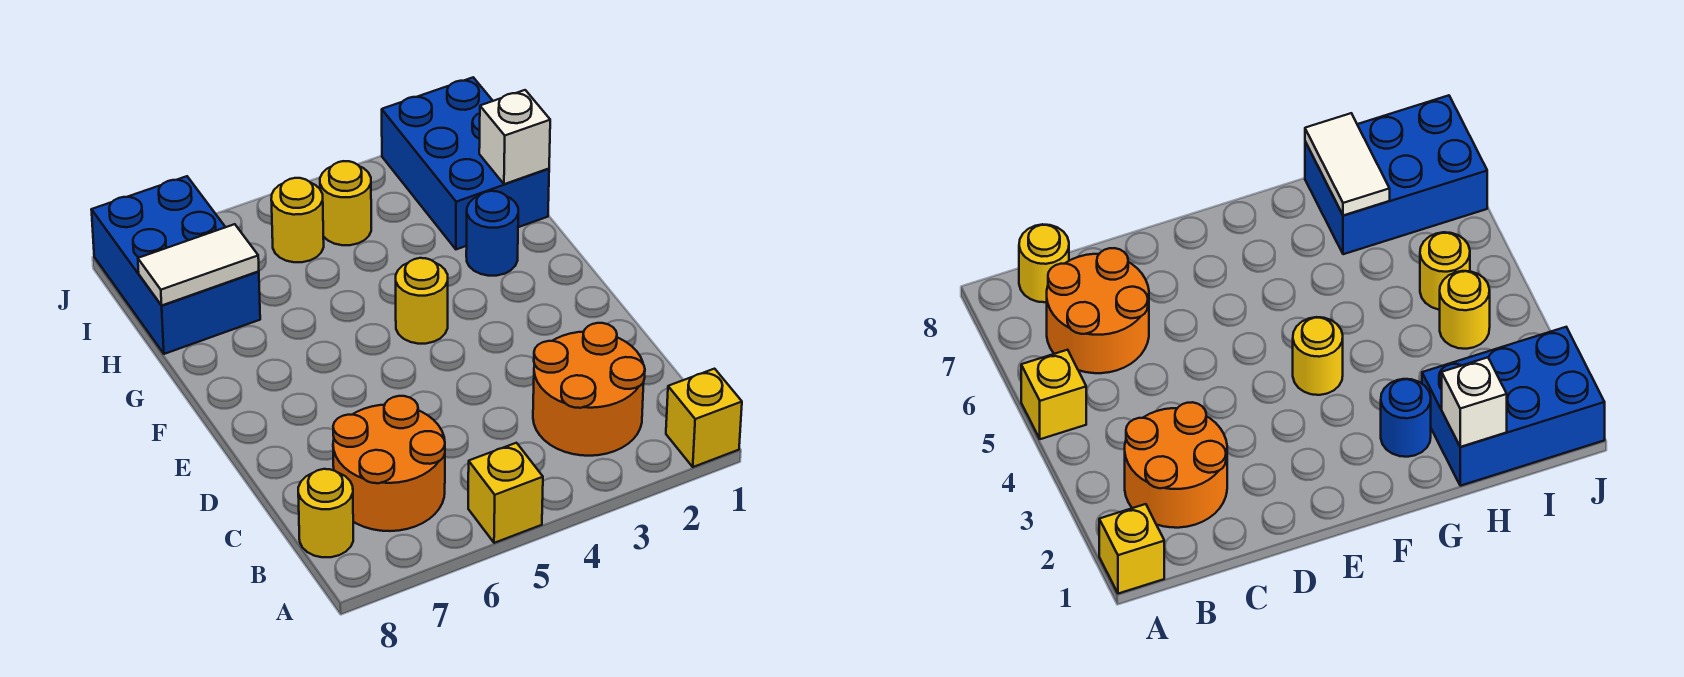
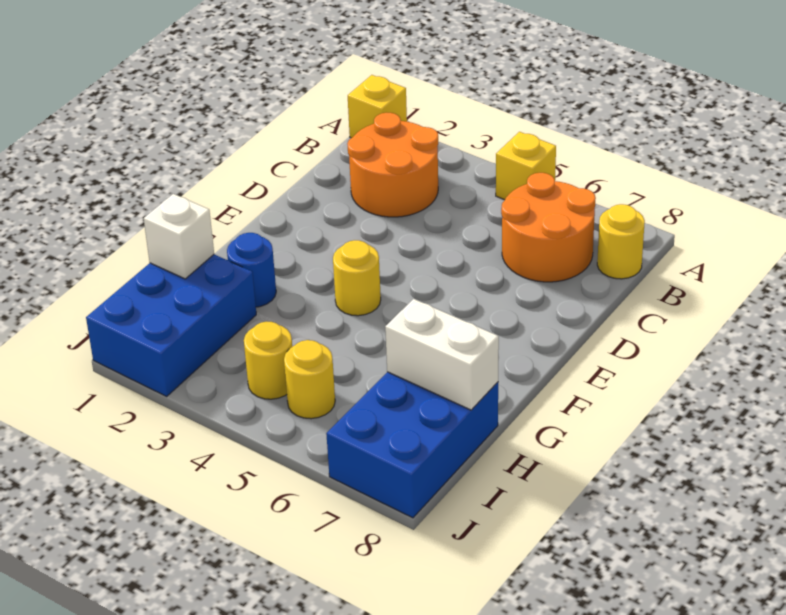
white tile H7:H8 level 2 -> white brick H7:H8 level 2

